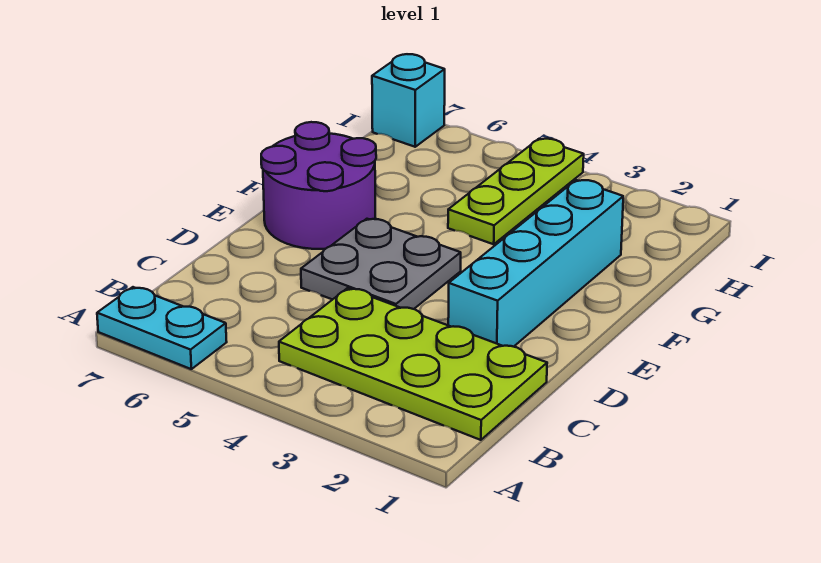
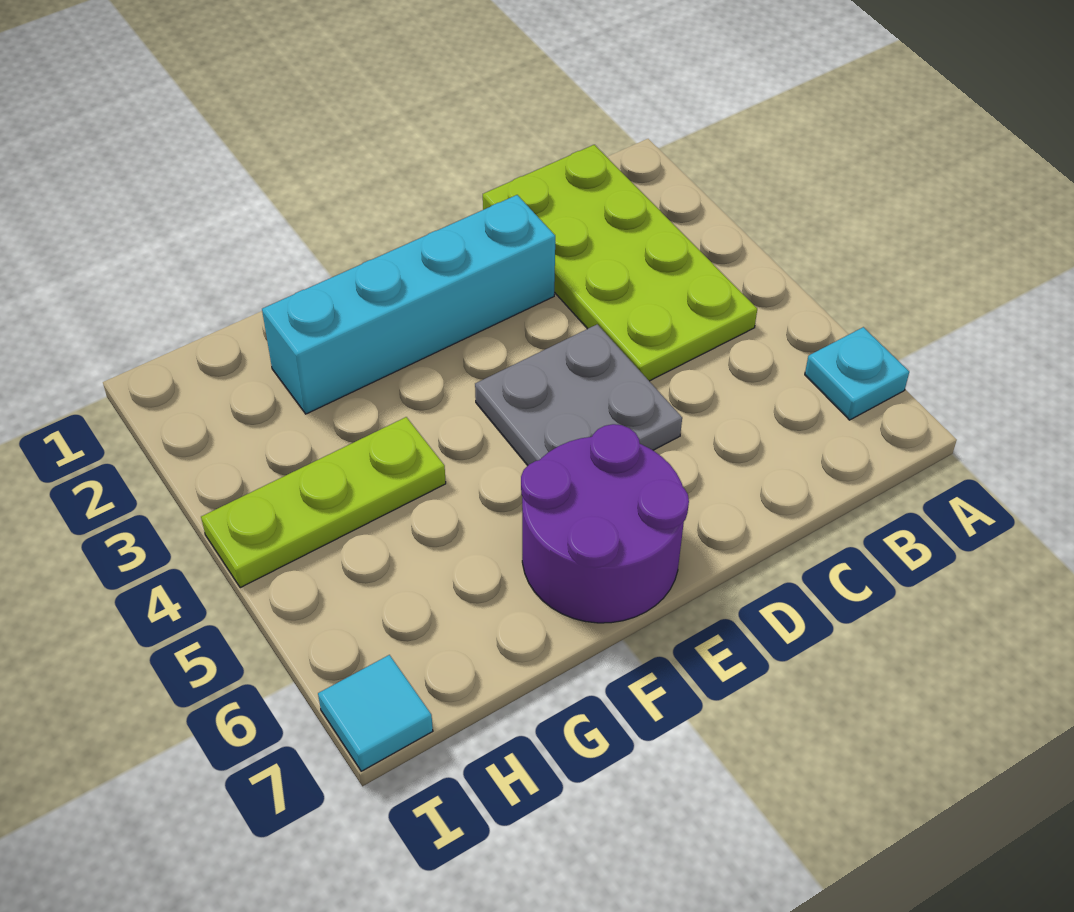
cyan plate A6:A7 level 1 -> cyan plate A6 level 1
cyan brick I7 level 1 -> cyan tile I7 level 1

